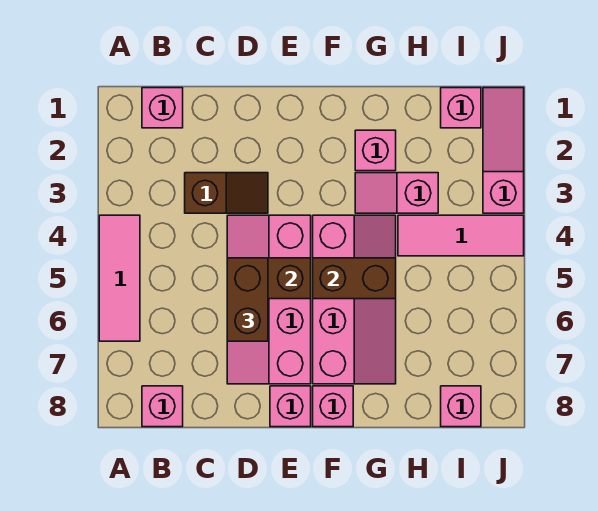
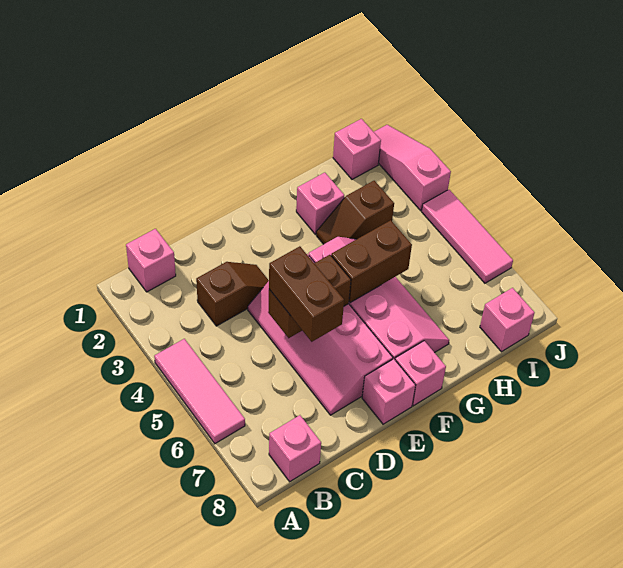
pink slope G3:H3 level 1 top H -> brown slope G3:H3 level 1 top H
pink tile H4:J4 level 1 -> pink tile J4:J6 level 1

